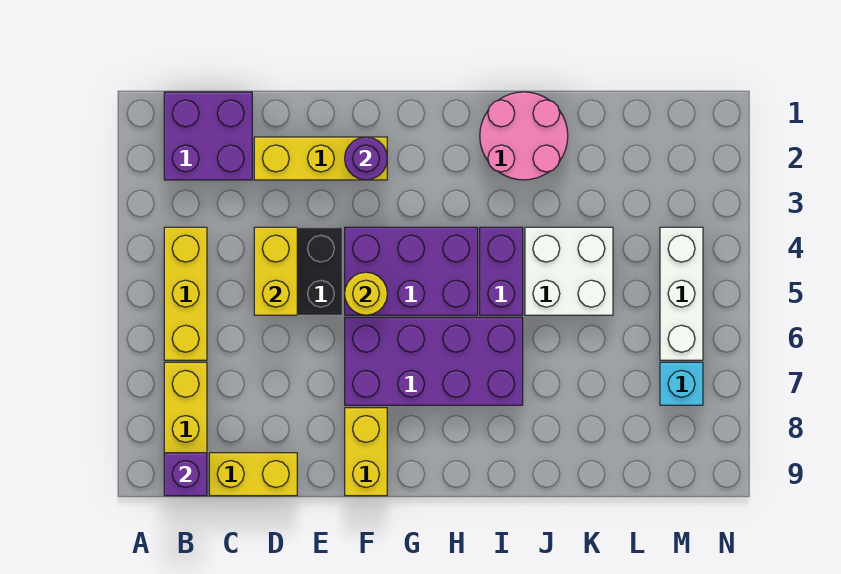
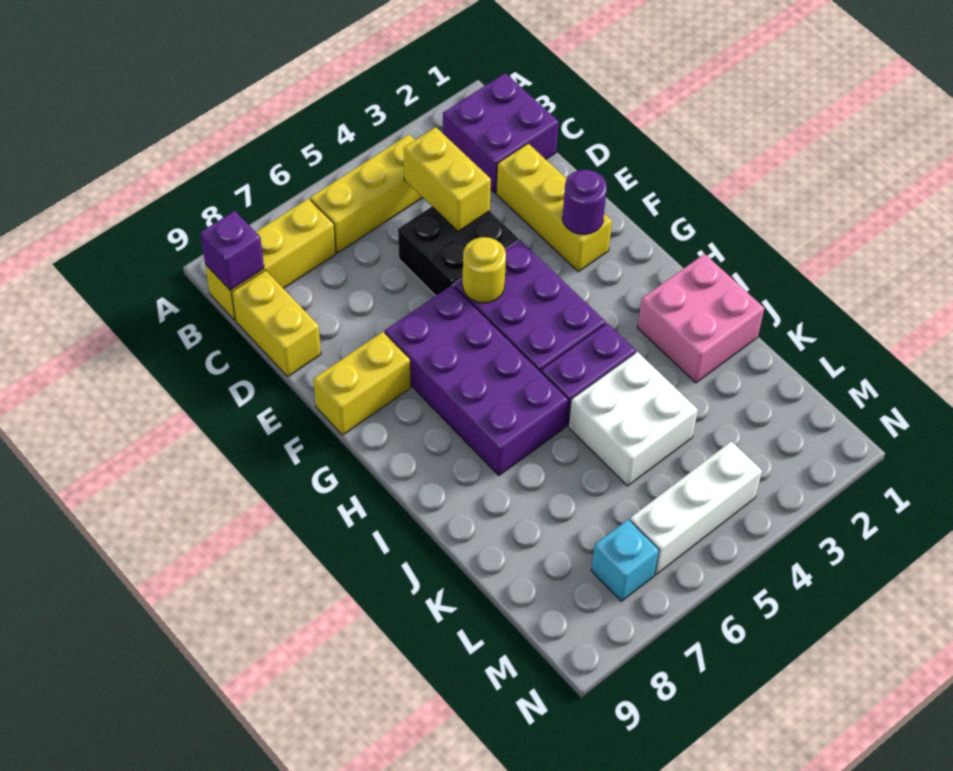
yellow brick D4:D5 level 2 -> yellow brick C4:D4 level 2
pink round brick I1:J2 level 1 -> pink brick I1:J2 level 1

